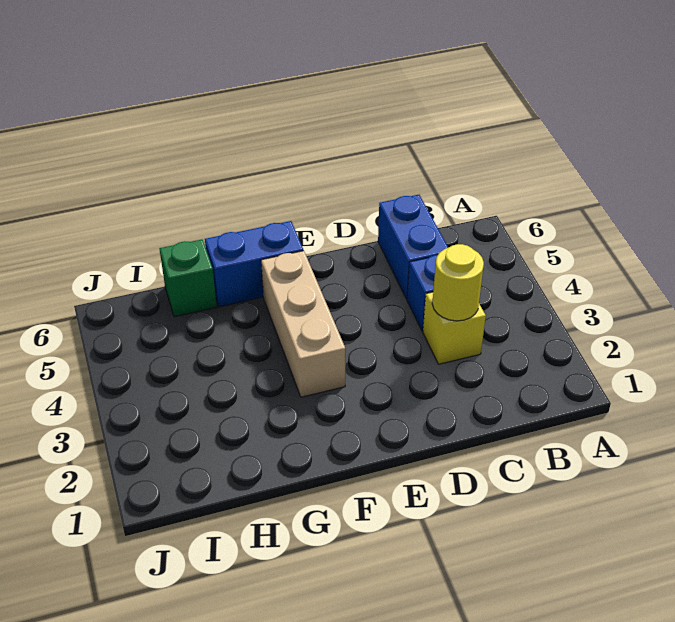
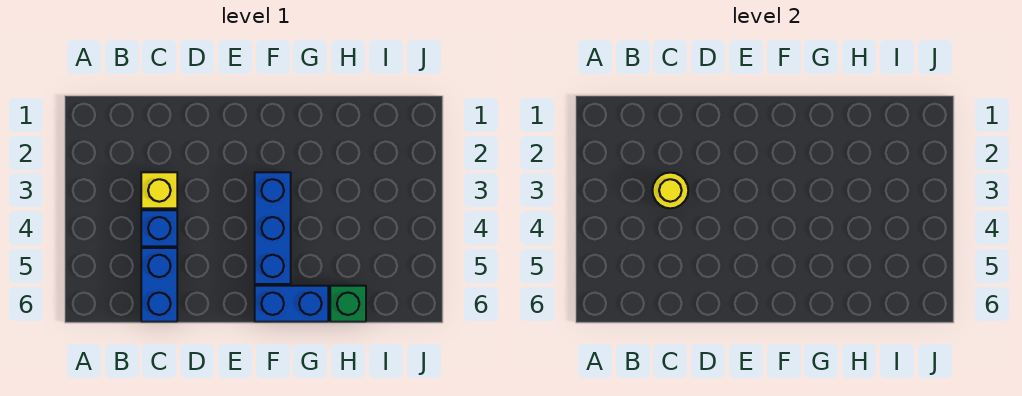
tan brick F3:F5 level 1 -> blue brick F3:F5 level 1

